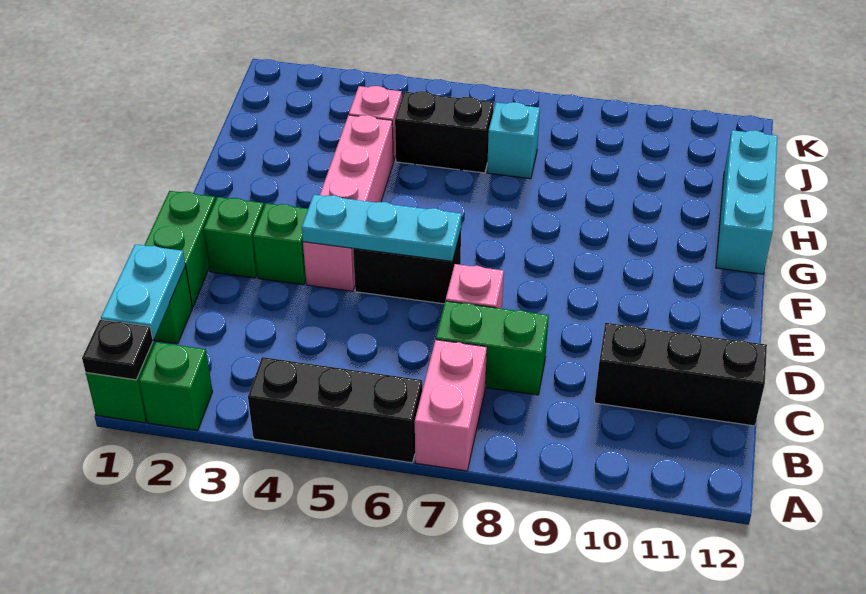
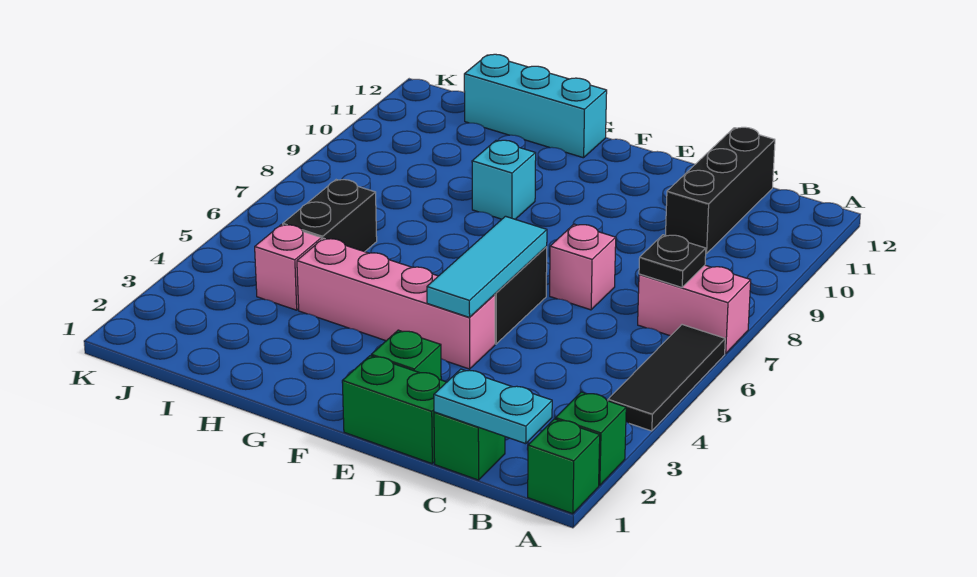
black plate A1 level 2 -> black plate B7 level 2
black brick A4:A6 level 1 -> black tile A4:A6 level 1
green brick C7:C8 level 1 -> none
green brick E3 level 1 -> none
cyan plate E4:E6 level 2 -> cyan tile E4:E6 level 2
cyan brick I7 level 1 -> cyan brick G9 level 1

